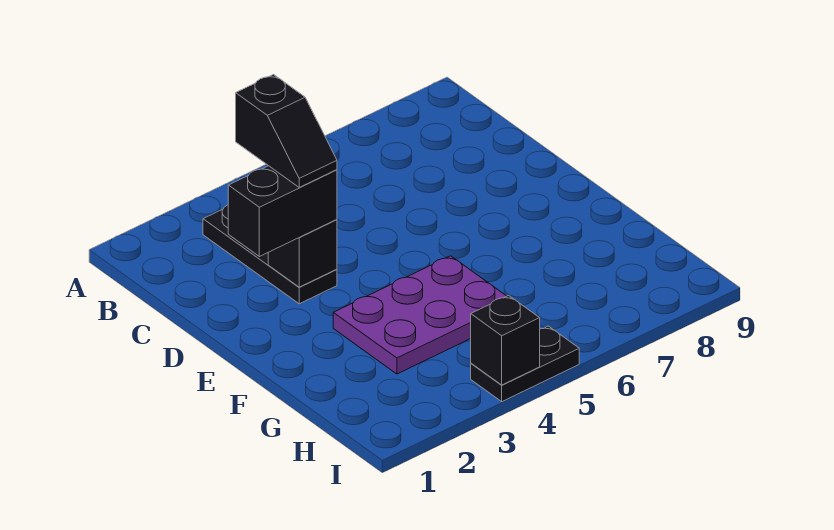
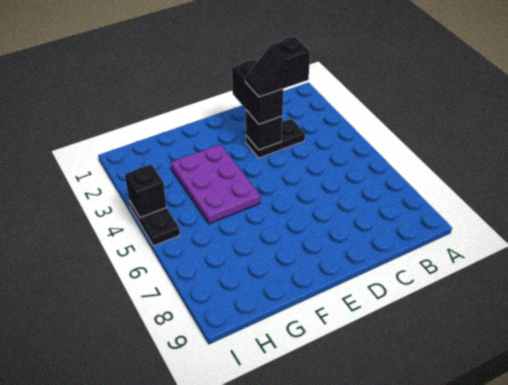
black plate B3:D3 level 1 -> black plate C3:D3 level 1

